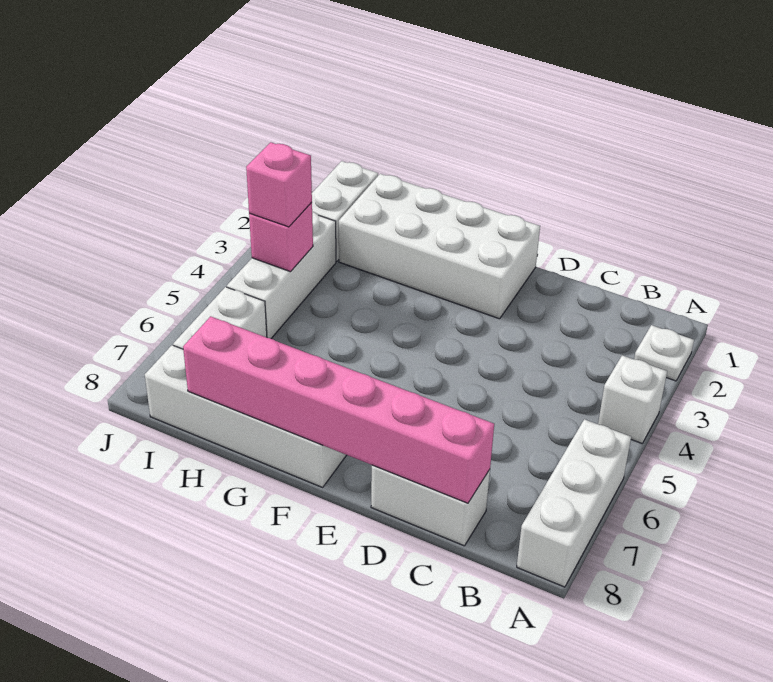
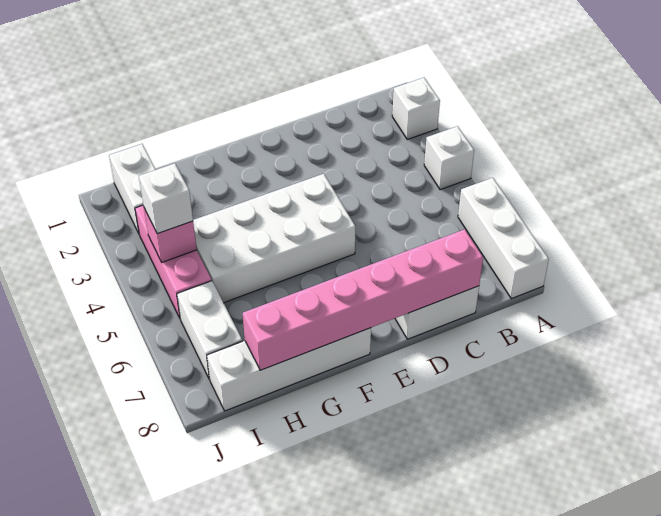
white plate A2 level 1 -> white brick A2 level 1
white brick E1:H2 level 1 -> white brick E4:H5 level 1
white brick I3:I5 level 1 -> pink brick I3:I5 level 1
pink brick I4 level 3 -> white brick I4 level 3

